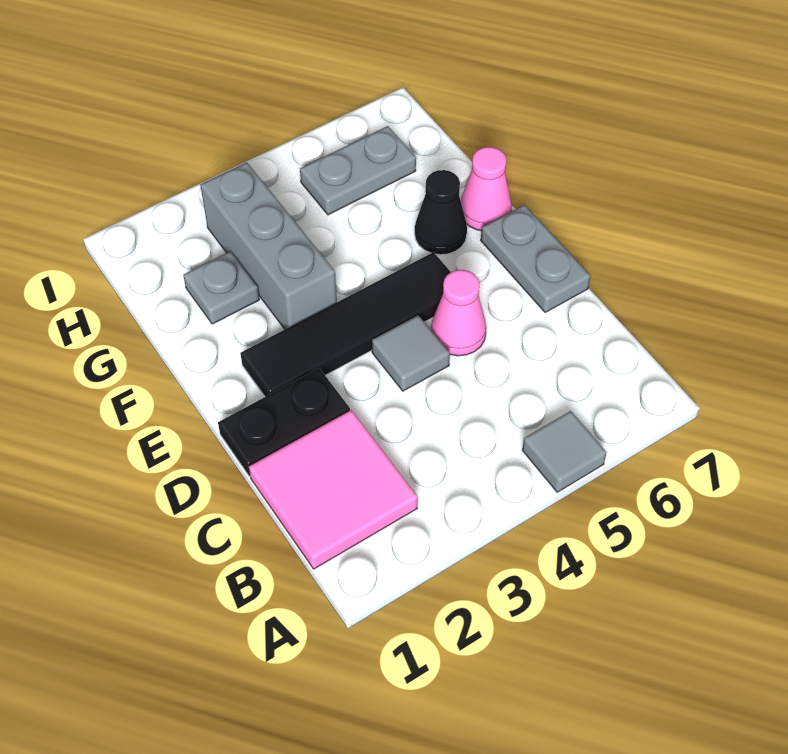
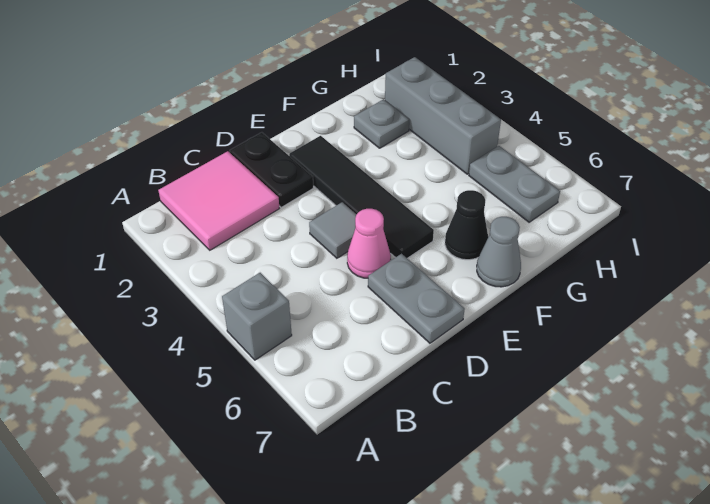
grey tile A5 level 1 -> grey brick A5 level 1
grey plate D7:E7 level 1 -> grey plate D6:D7 level 1
grey brick F3:H3 level 1 -> grey brick H2:H4 level 1
pink cone F7 level 1 -> grey cone F7 level 1

